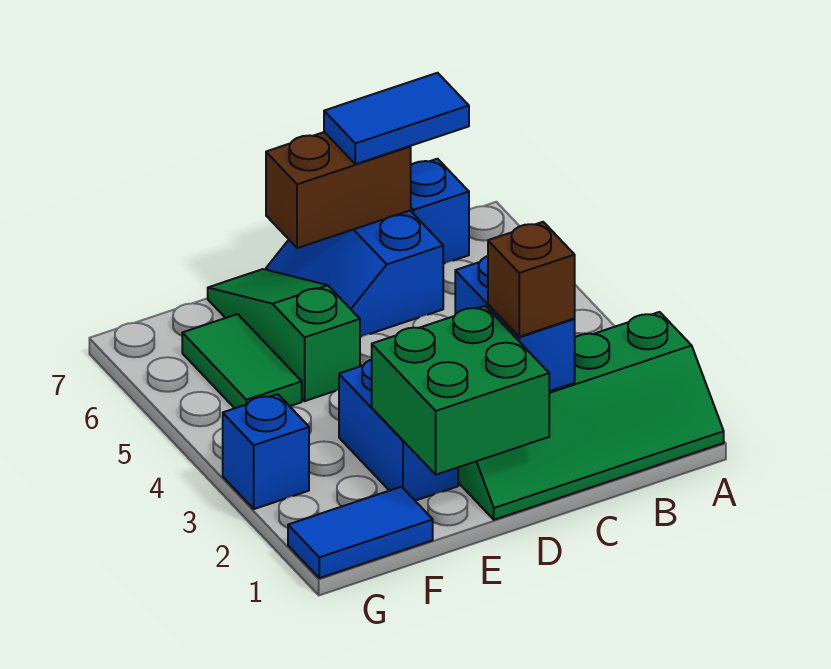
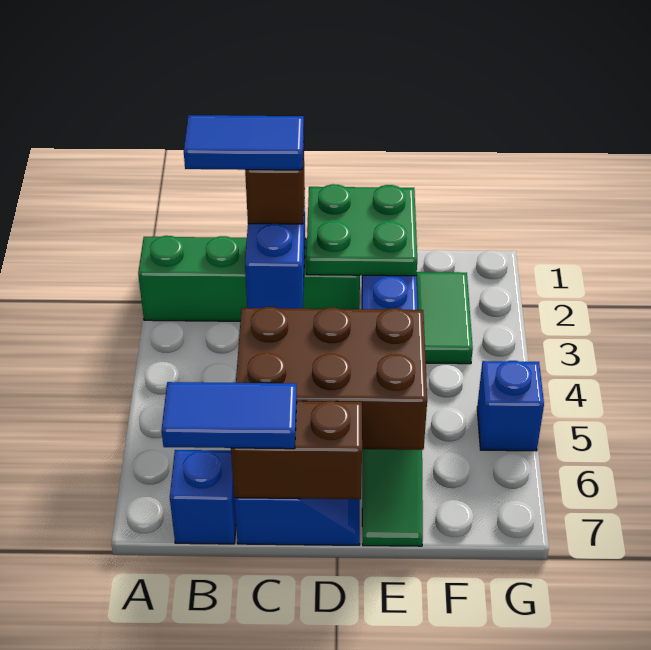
none -> brown brick C5:E6 level 2
green brick D1:E2 level 2 -> green plate D1:E2 level 2
blue tile F1:G1 level 1 -> blue tile B2:C2 level 4
green tile F5:F6 level 1 -> green tile F2:F3 level 1
blue brick G3 level 1 -> blue brick G5 level 1

